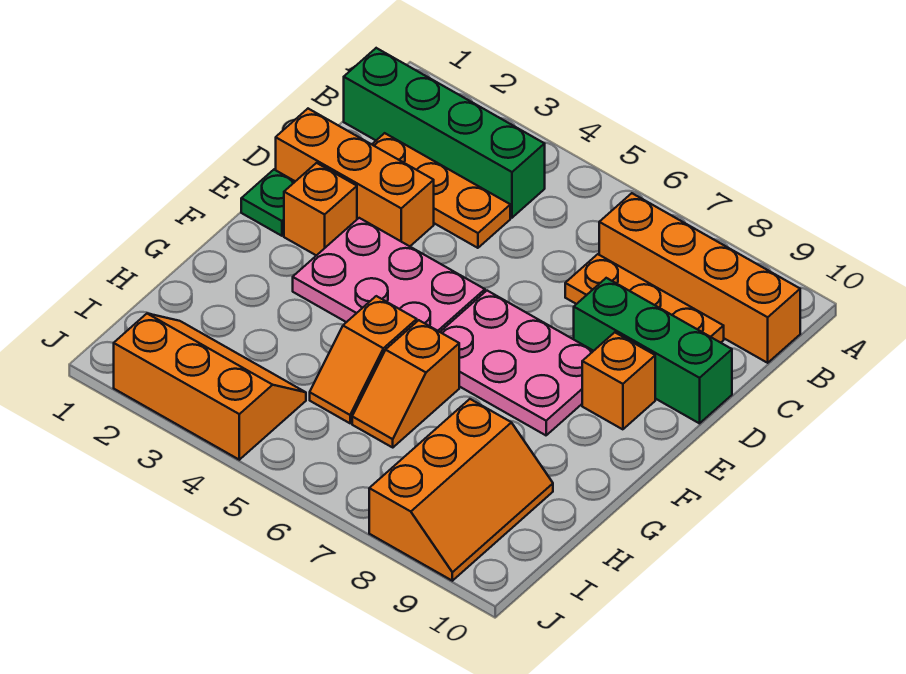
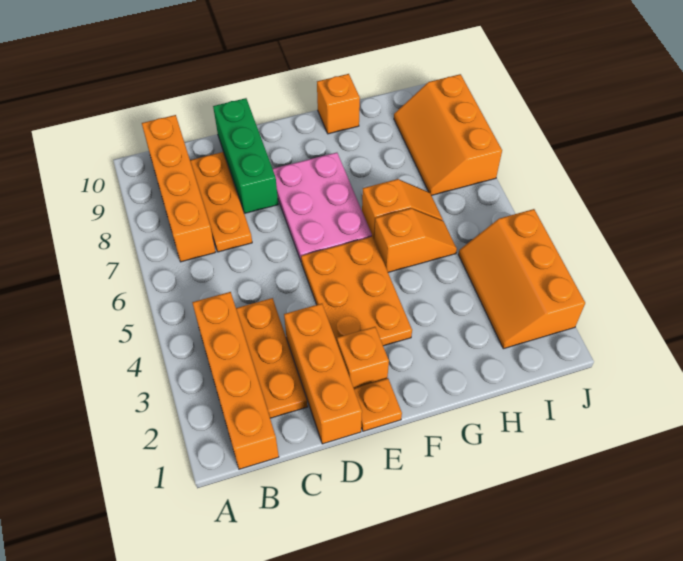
green brick B1:B4 level 1 -> orange brick B1:B4 level 1
green plate E1 level 1 -> orange plate E1 level 1
pink plate E3:F5 level 1 -> orange plate E3:F5 level 1
orange brick E9 level 1 -> orange brick G10 level 1
orange slope H8:J9 level 1 top 8 -> orange slope I7:J9 level 1 top J

